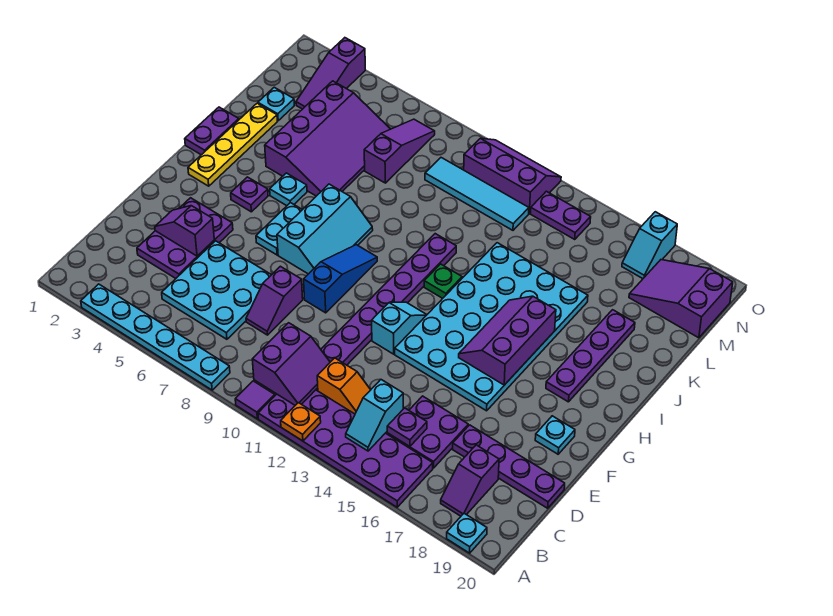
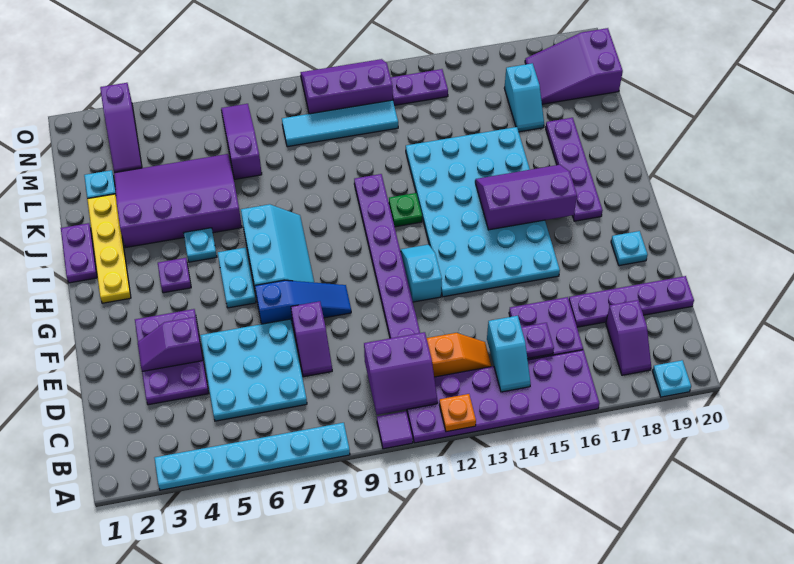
purple slope B10:C11 level 2 top 10 -> purple slope B10:C11 level 2 top C
blue slope F9:H9 level 1 top F -> blue slope F7:F9 level 1 top 7
purple slope G15:I16 level 2 top 16 -> purple slope H15:I17 level 2 top H
purple slope J4:M6 level 1 top 4 -> purple slope J3:L6 level 1 top J
cyan slope N17:O17 level 1 top O -> cyan slope L17:M17 level 1 top M

